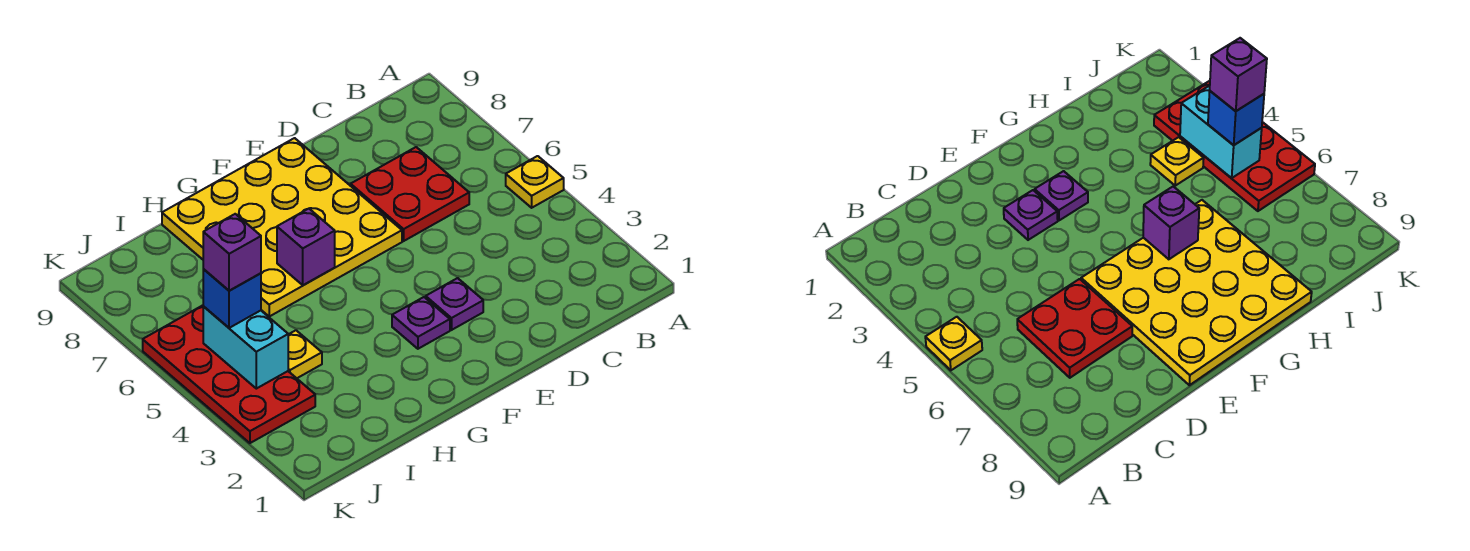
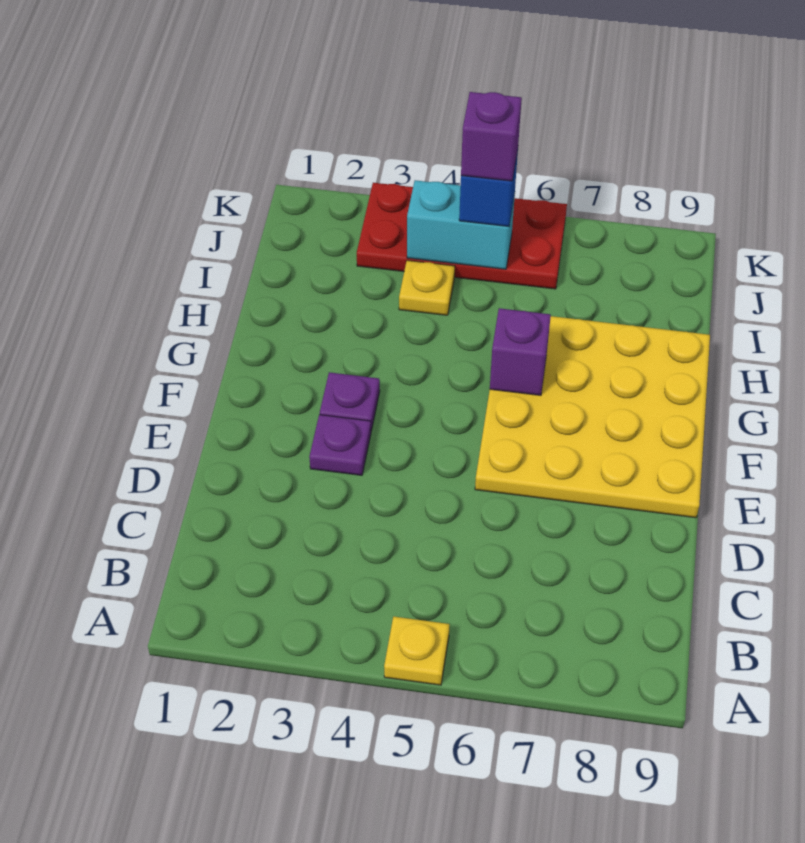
red plate C6:D7 level 1 -> none

